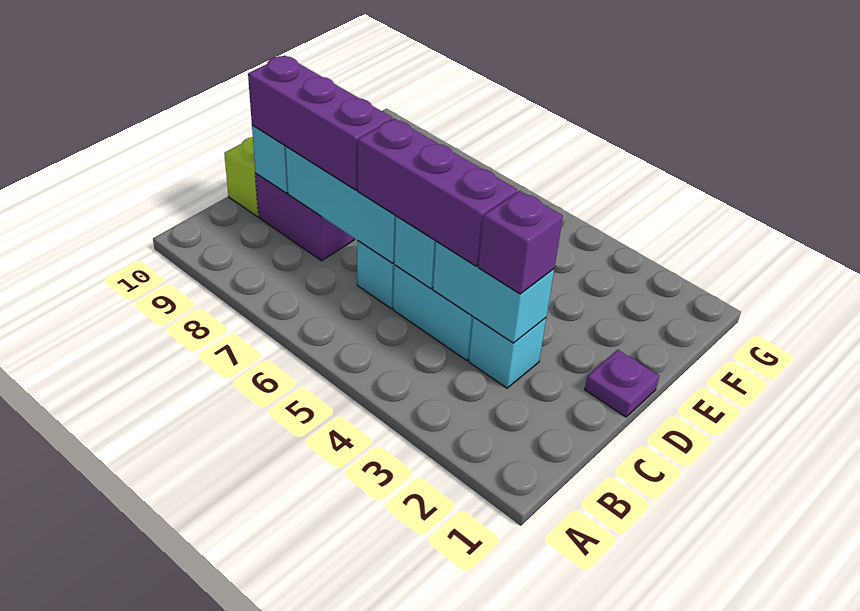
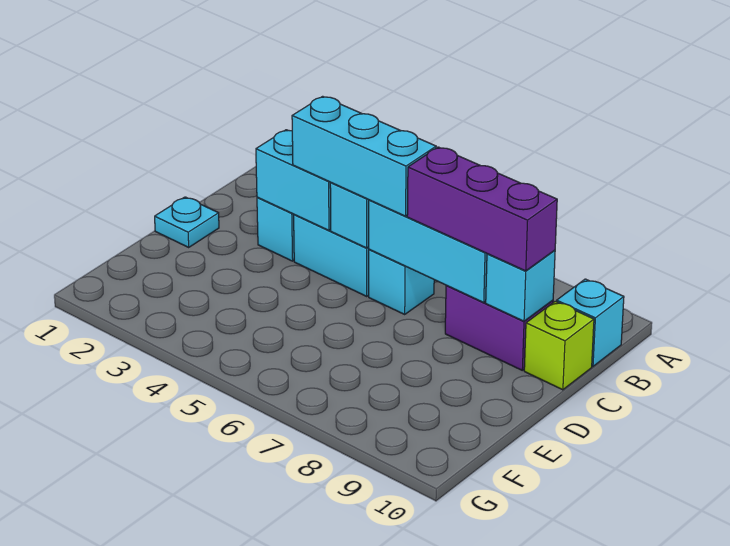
none -> cyan brick B10 level 1
purple brick C3 level 3 -> none
purple brick C4:C6 level 3 -> cyan brick C4:C6 level 3
purple plate D1 level 1 -> cyan plate D1 level 1

